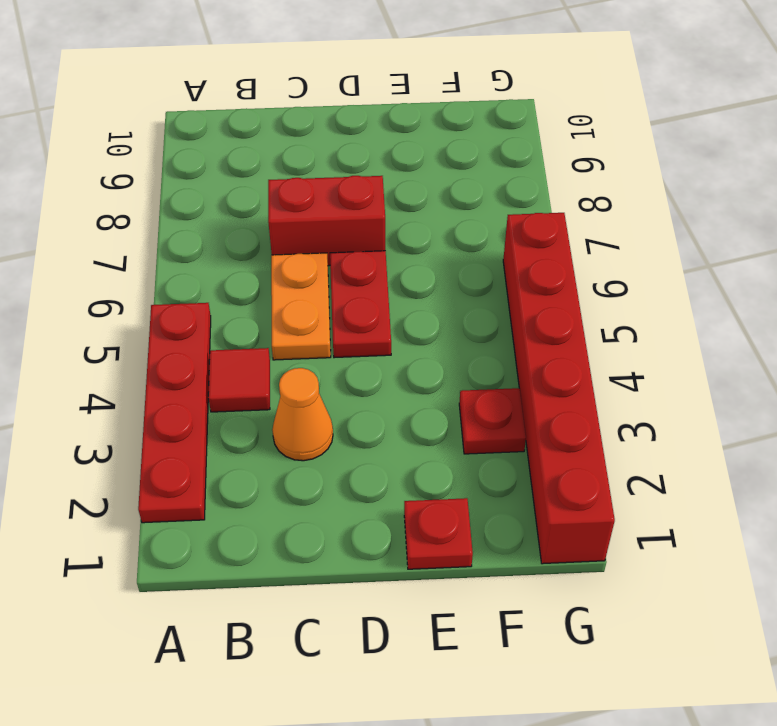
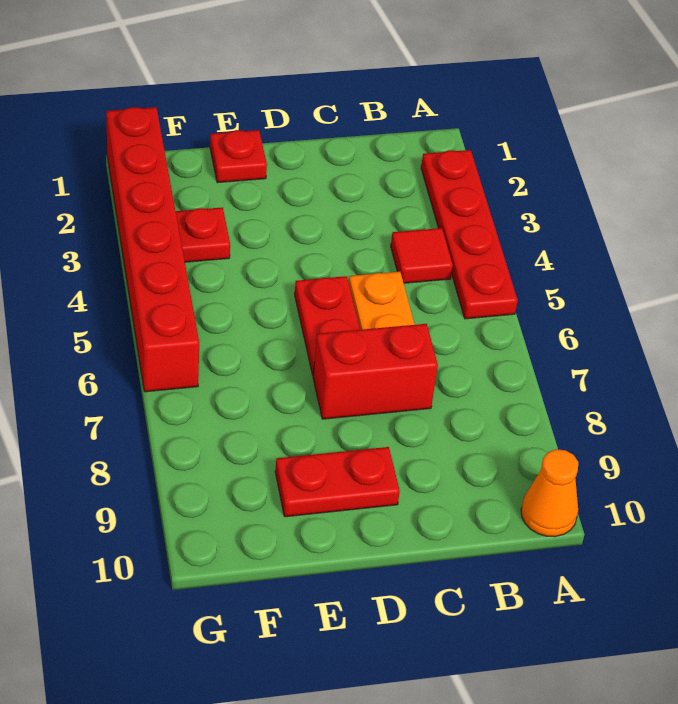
orange cone C3 level 1 -> orange cone A10 level 1
none -> red plate D9:E9 level 1

